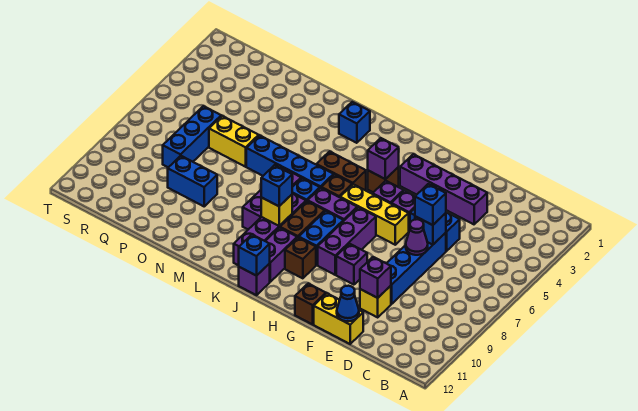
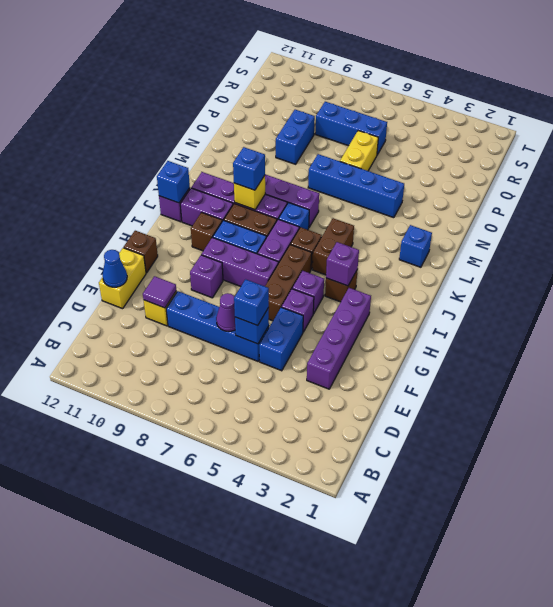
purple brick E10 level 2 -> purple tile E10 level 2
yellow brick G6:I6 level 1 -> brown brick G6:I6 level 1
blue brick K6:N6 level 1 -> blue brick N4:N7 level 1

